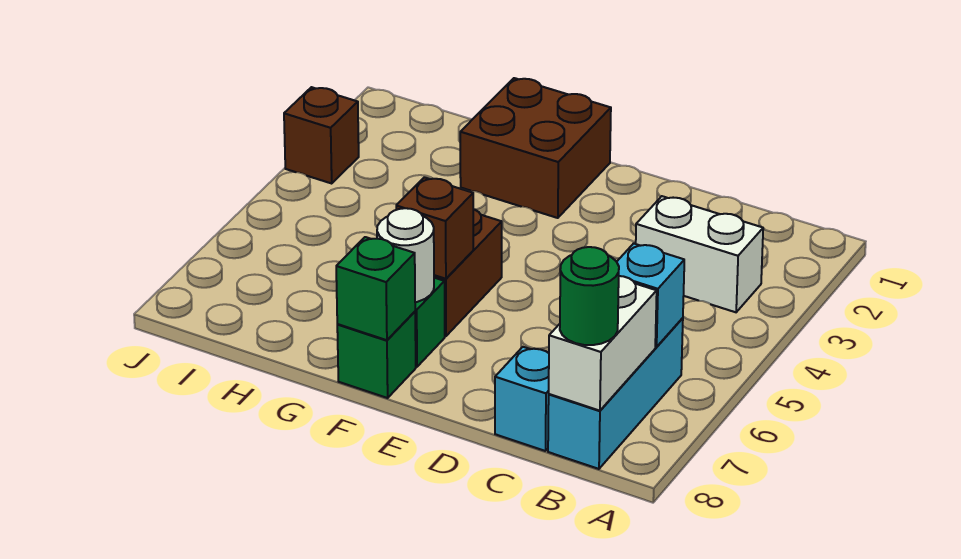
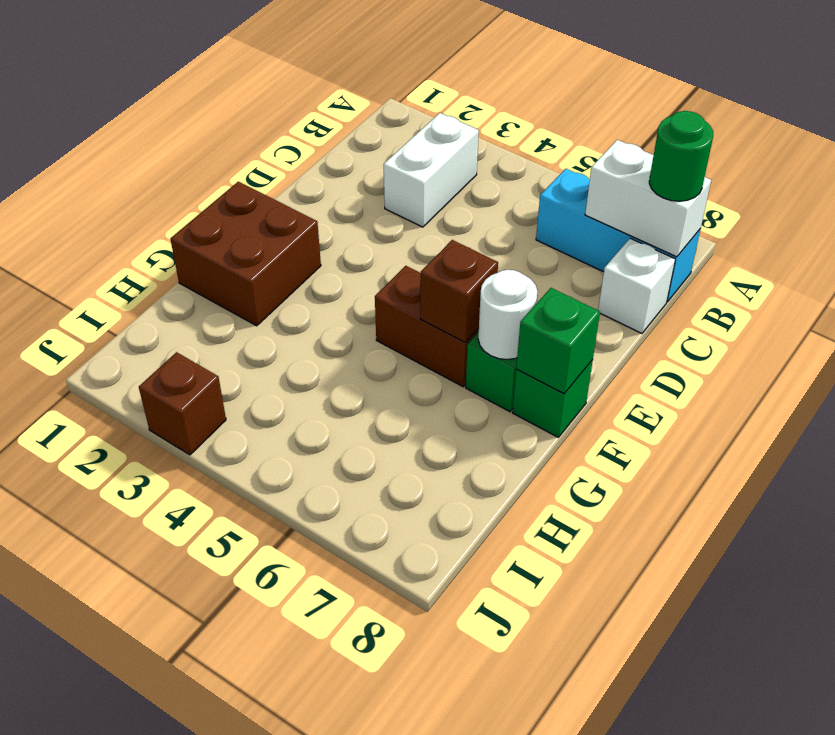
cyan brick B6 level 2 -> none
cyan brick C8 level 1 -> white brick C8 level 1

